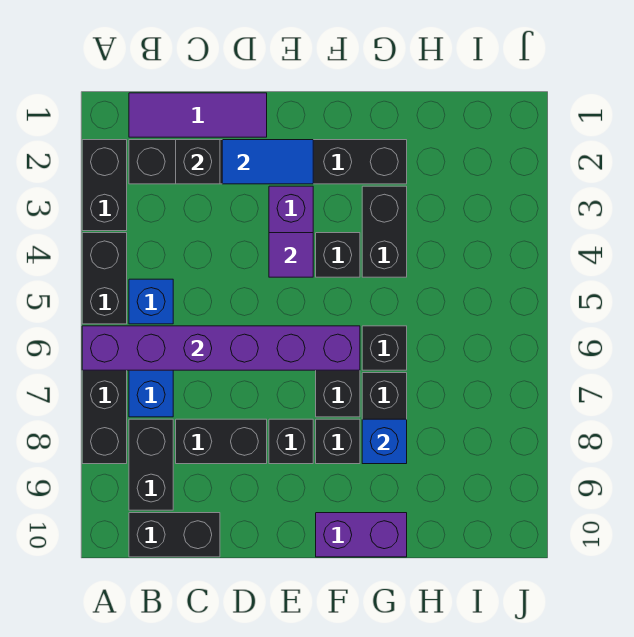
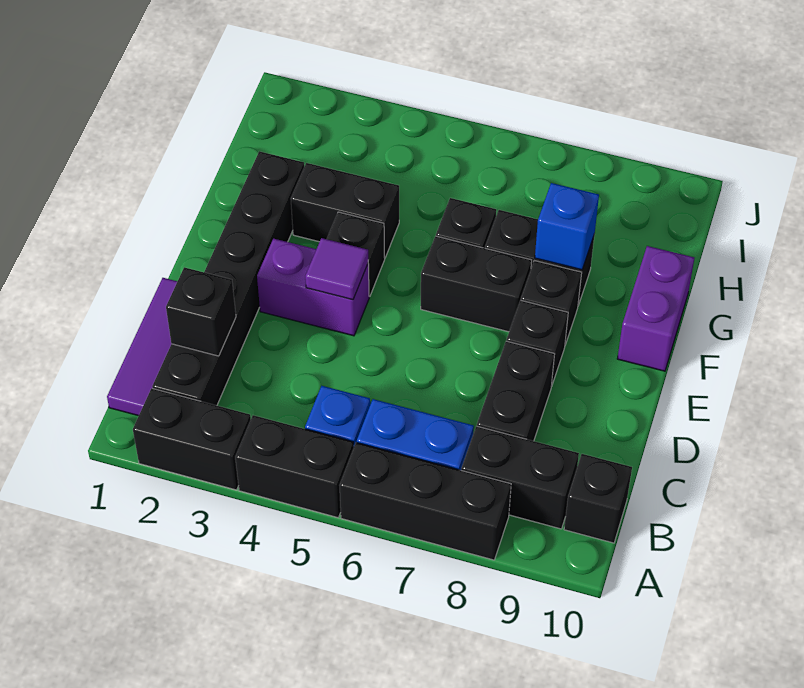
purple brick A6:F6 level 2 -> none
black brick B10:C10 level 1 -> black brick B10 level 1
blue tile D2:E2 level 2 -> none

